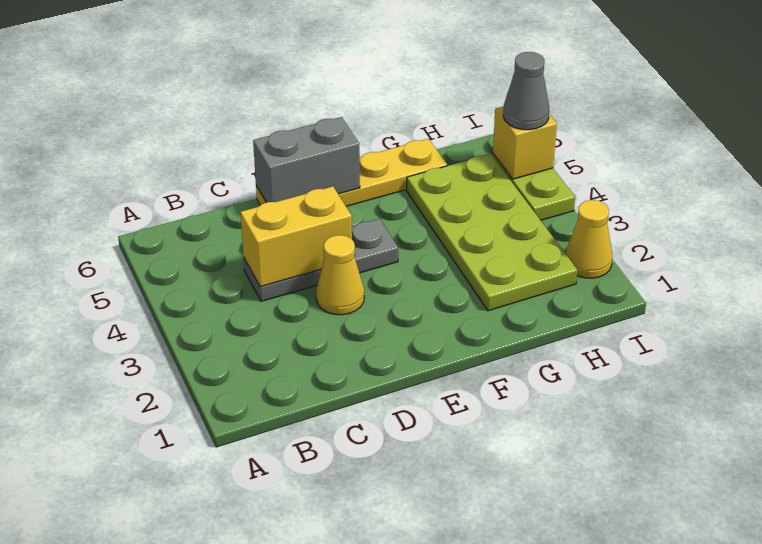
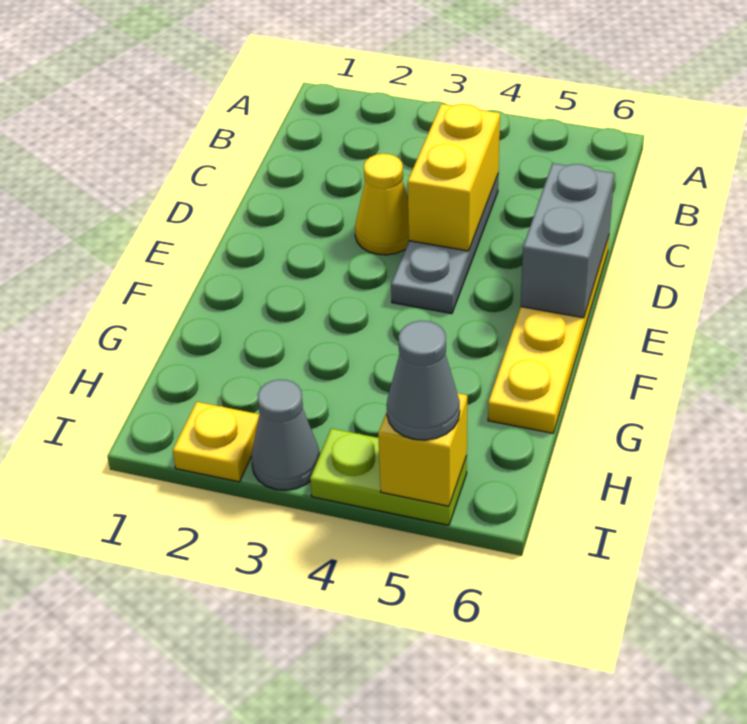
lime plate G2:H5 level 1 -> none
yellow cone I2 level 1 -> yellow plate I2 level 1
none -> grey cone I3 level 1

